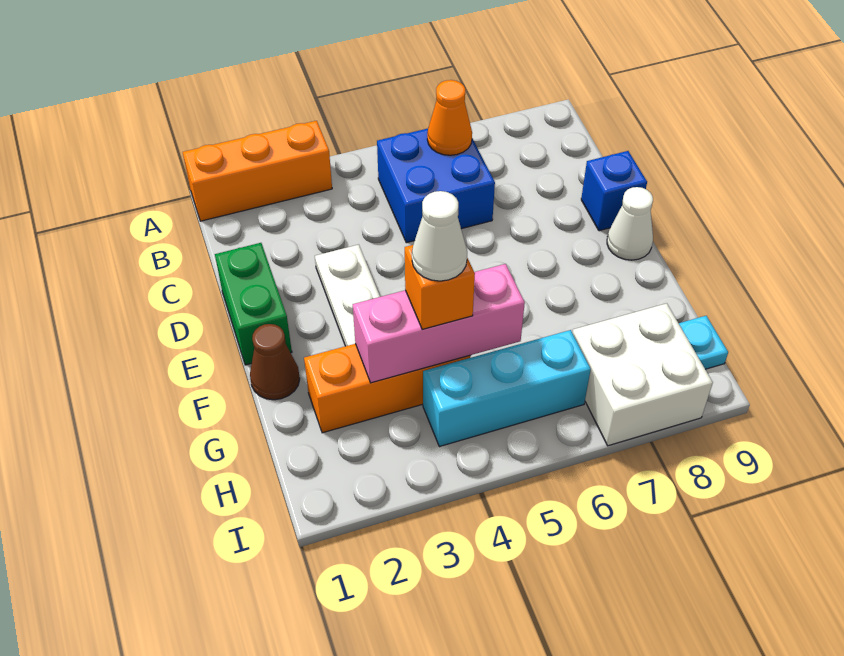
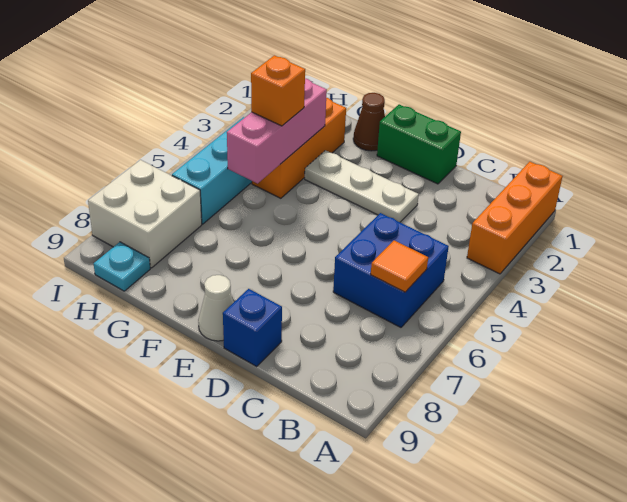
orange cone B6 level 2 -> orange tile B6 level 2
white cone G4 level 4 -> none

